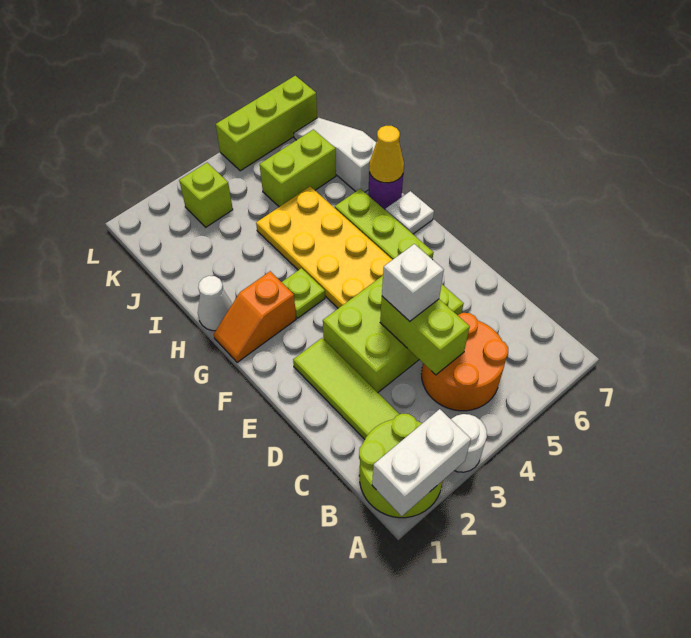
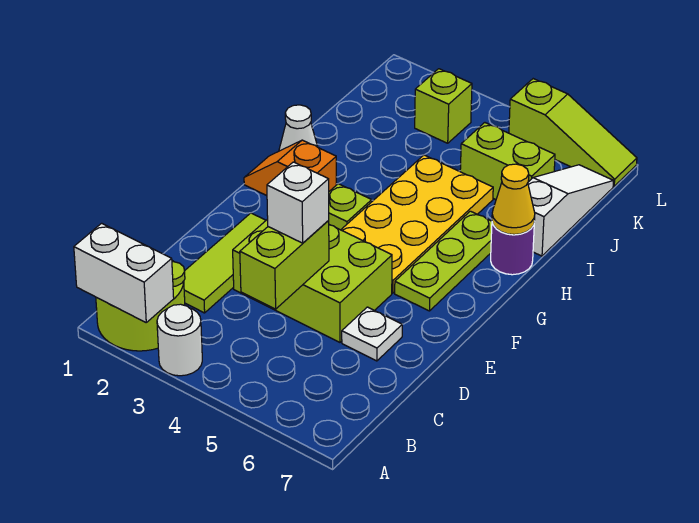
orange round brick B4:C5 level 1 -> none
white plate G7 level 1 -> white plate D6 level 1
lime brick L5:L7 level 1 -> lime slope L5:L7 level 1 top 5

